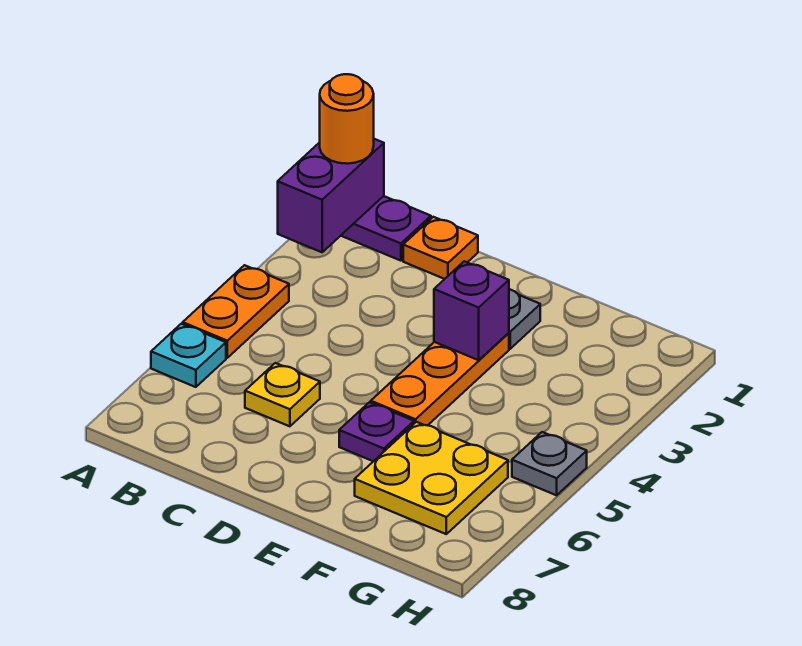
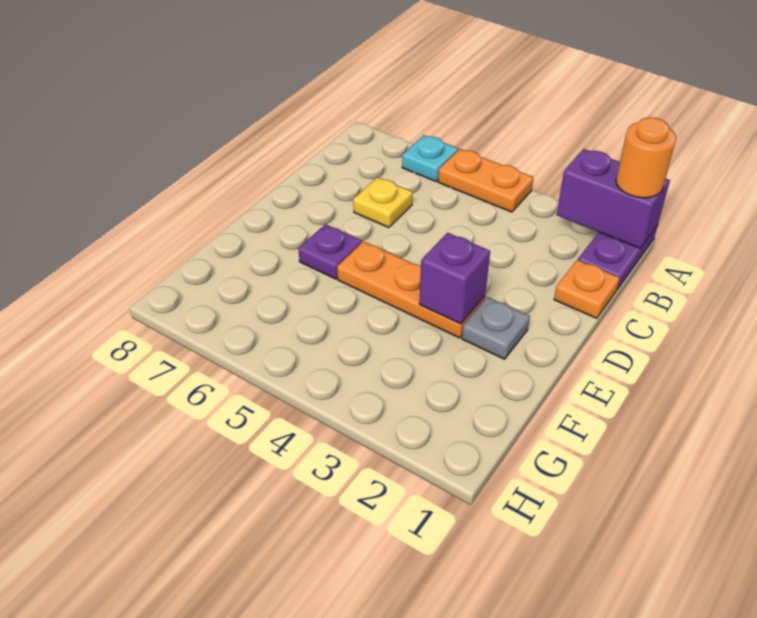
yellow plate F6:G7 level 1 -> none
grey plate H5 level 1 -> none

